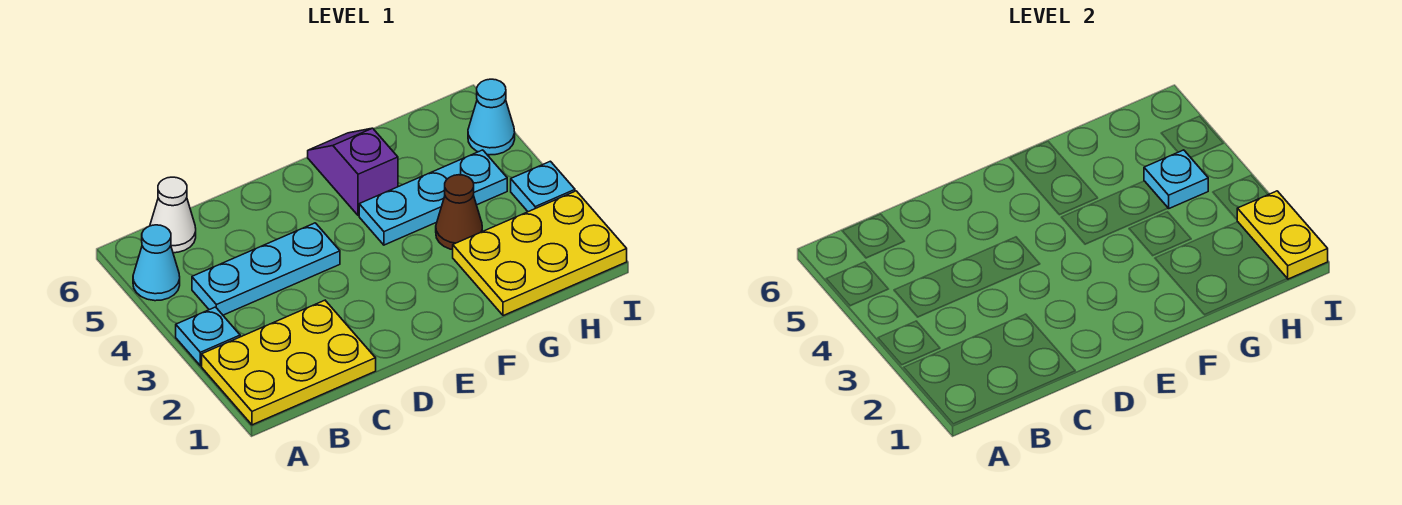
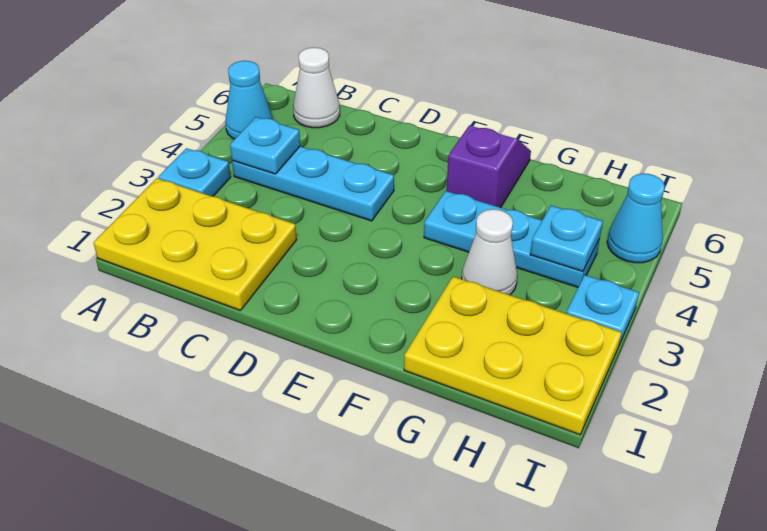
none -> cyan plate B4 level 2
brown cone G3 level 1 -> white cone G3 level 1
yellow plate I1:I2 level 2 -> none

